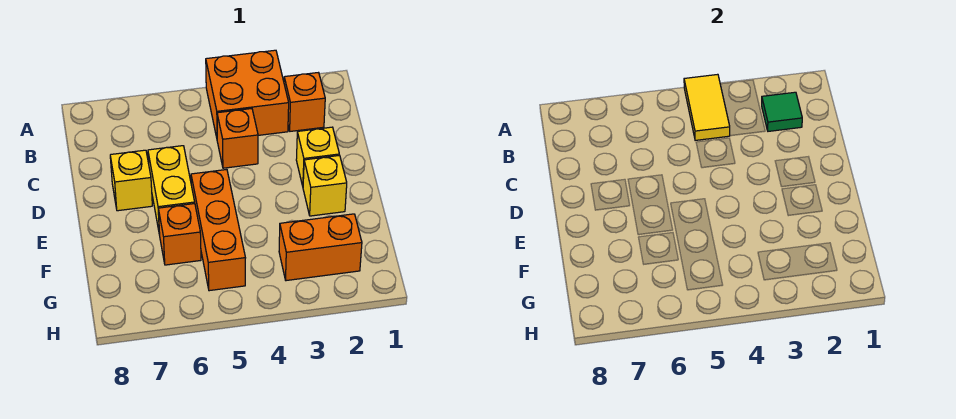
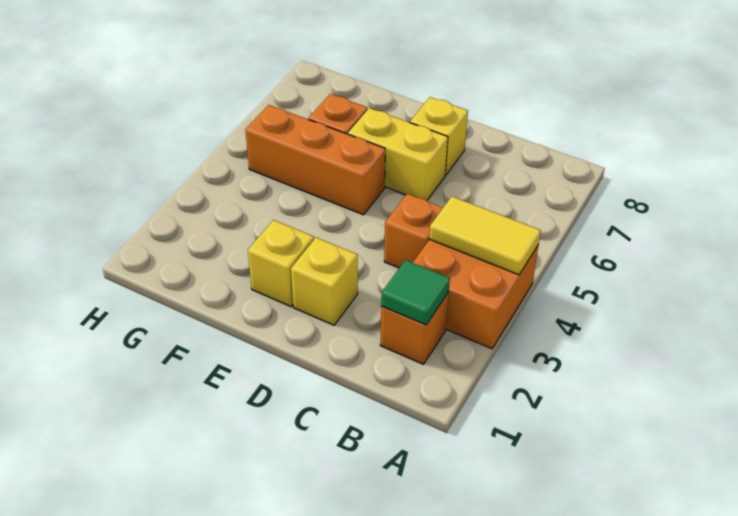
orange brick G2:G3 level 1 -> none

